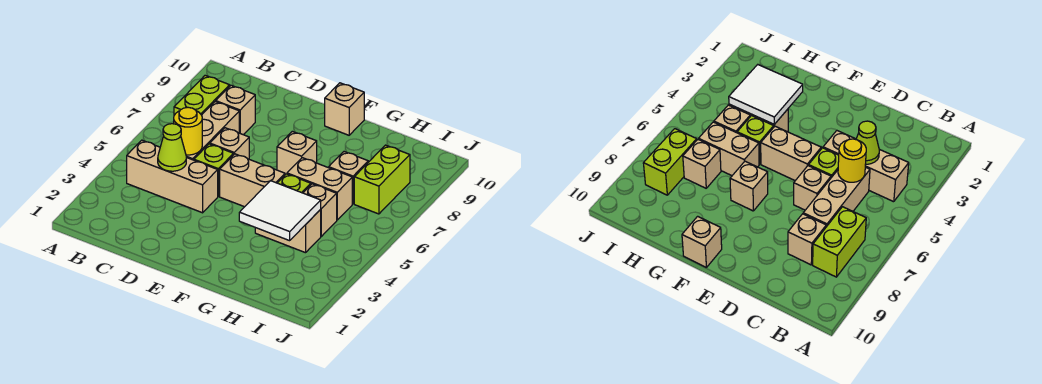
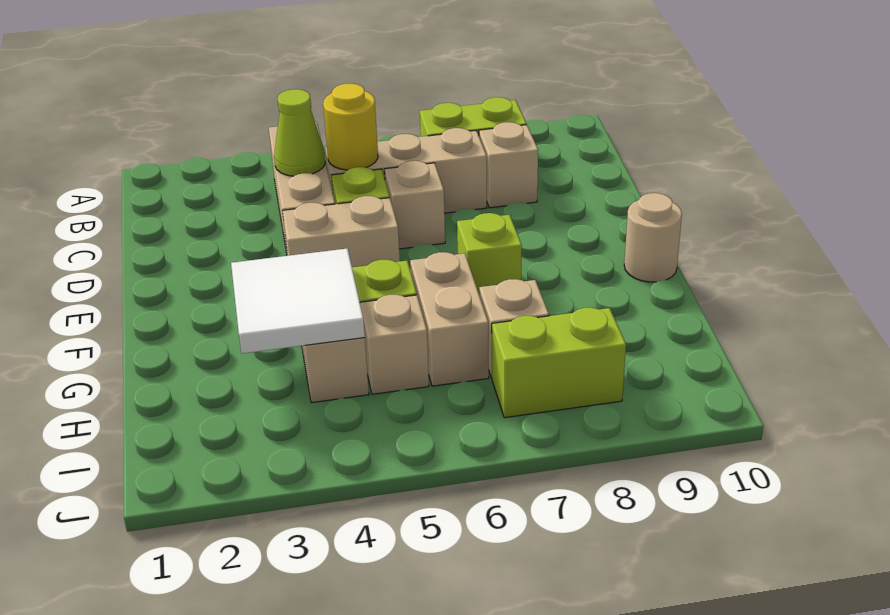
tan brick E5:F5 level 1 -> tan brick E4:E5 level 1
tan brick F7 level 1 -> lime brick F7 level 1
tan brick F10 level 1 -> tan round brick F10 level 1

